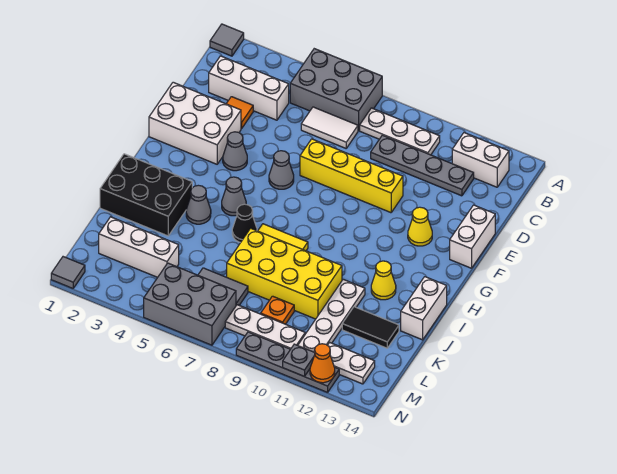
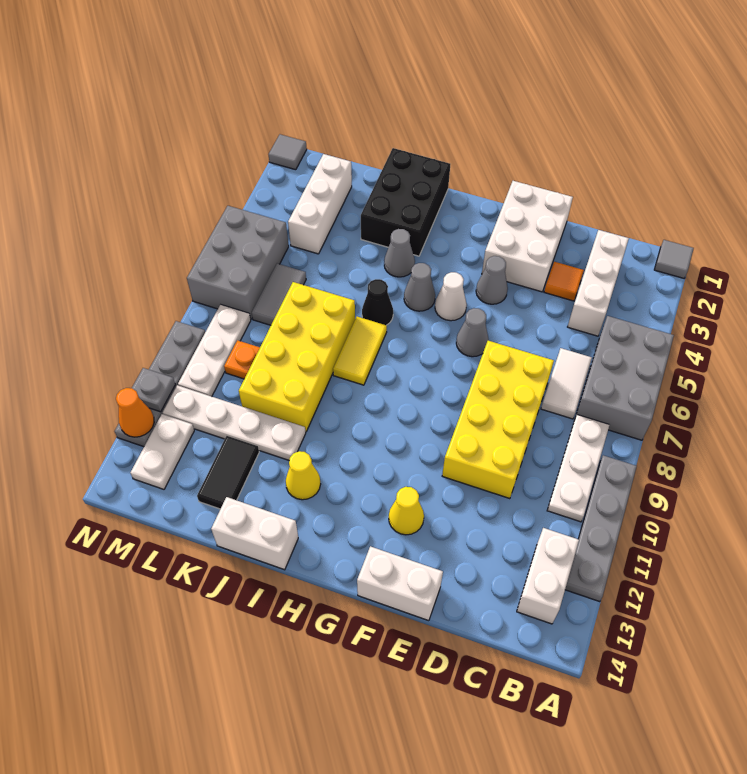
grey plate C9:C12 level 1 -> grey plate A9:A12 level 1
yellow brick E7:E10 level 1 -> yellow brick D7:E10 level 1
none -> white cone G5 level 1

